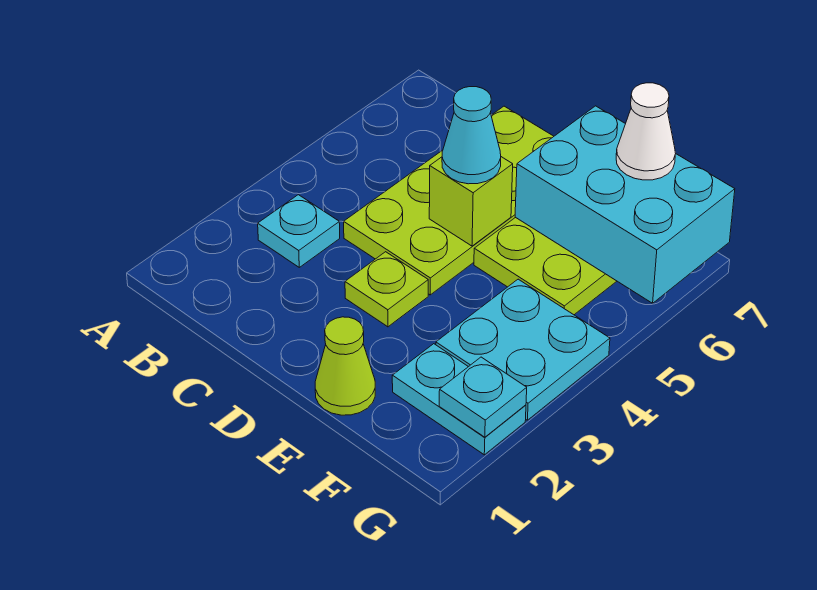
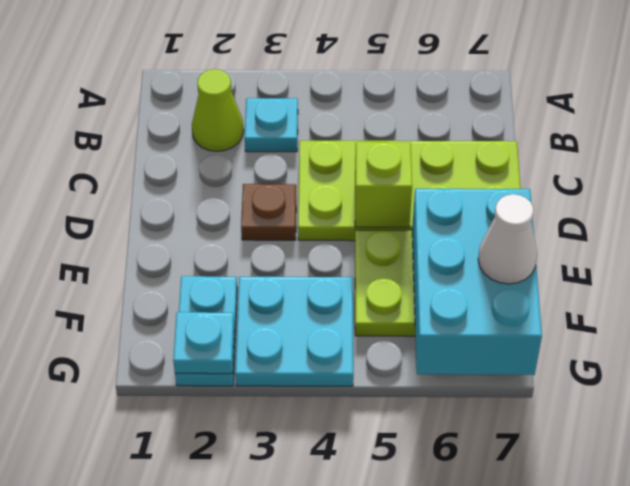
lime plate D3 level 1 -> brown plate D3 level 1
cyan cone D5 level 3 -> none
lime cone E1 level 1 -> lime cone B2 level 1

